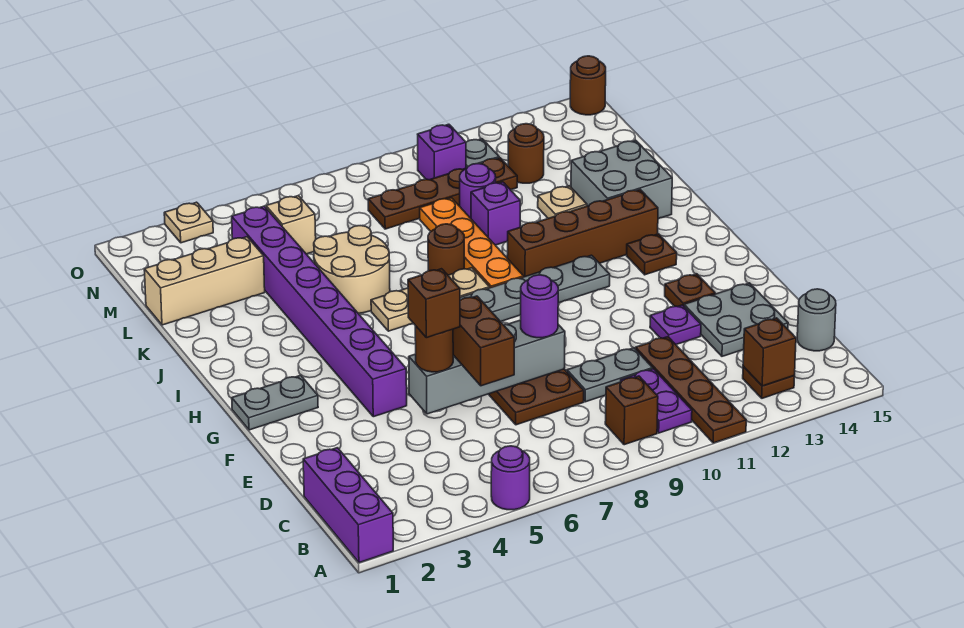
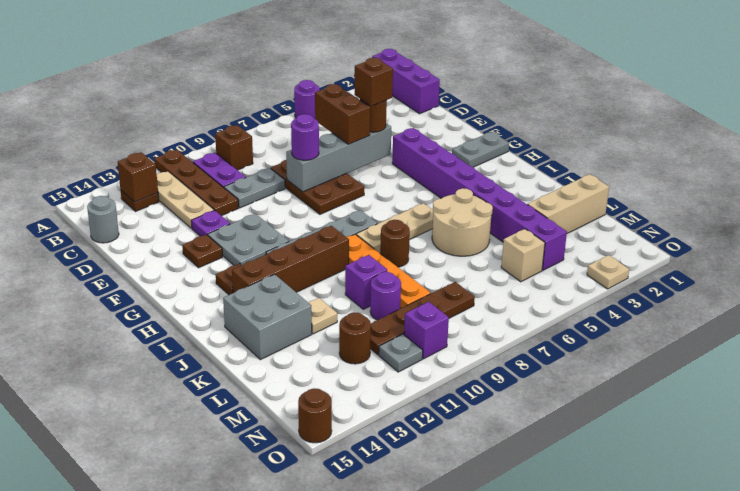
none -> tan plate B12:D12 level 1
grey plate D13:E14 level 1 -> grey plate F11:G12 level 1

